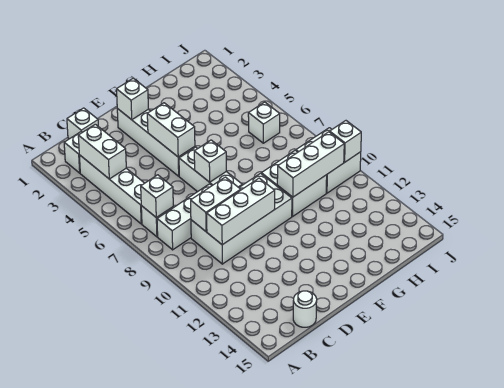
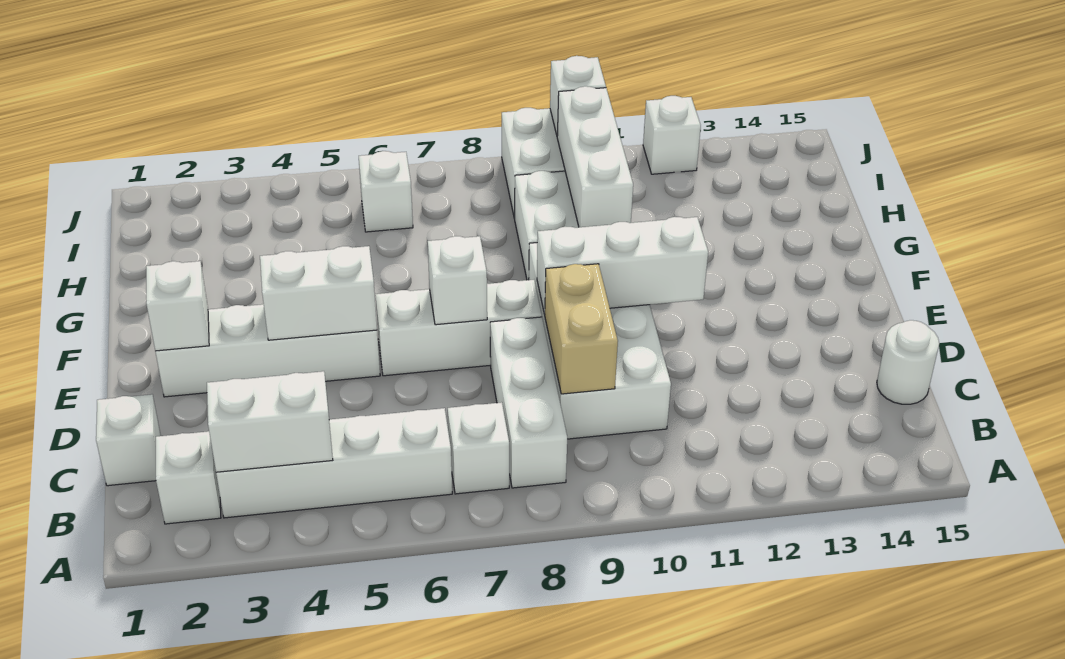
white brick B7 level 2 -> white brick J12 level 1
white brick C9:D9 level 2 -> tan brick C9:D9 level 2
white brick C10:E10 level 2 -> white brick E9:E11 level 2

